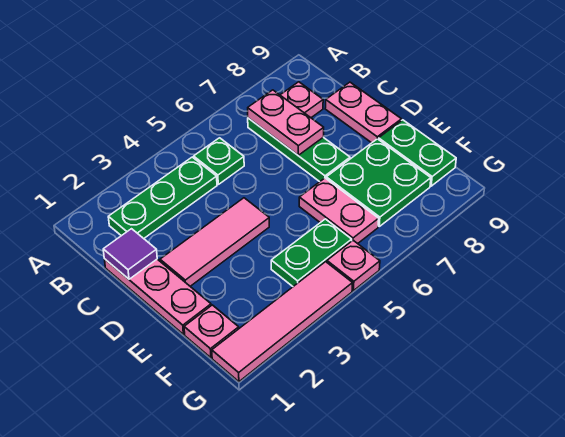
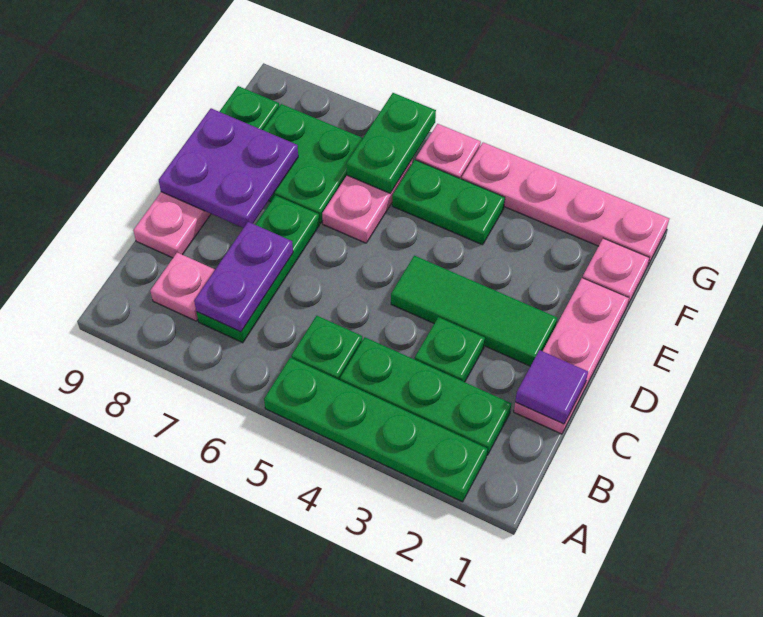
none -> green plate A2:A5 level 1
pink plate B7:C7 level 2 -> purple plate B7:C7 level 2
none -> green plate C3 level 1
pink tile D2:D4 level 1 -> green tile D2:D4 level 1
none -> purple plate D8:E9 level 2
none -> green plate F6:G6 level 2
pink tile G1:G4 level 1 -> pink plate G1:G4 level 1

